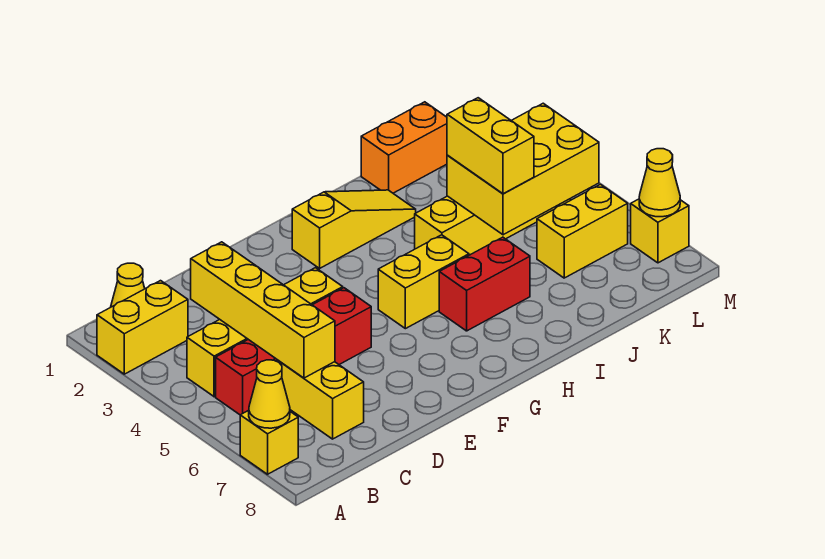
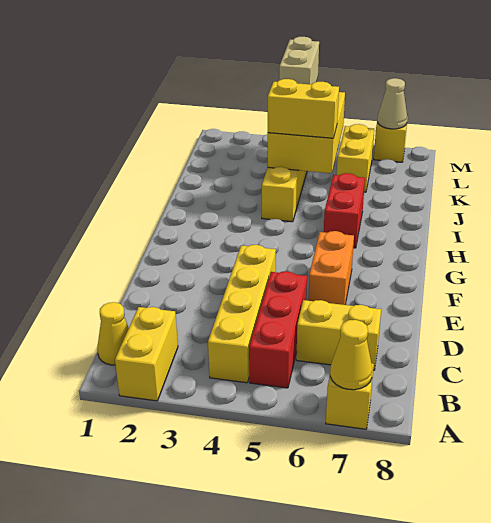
red brick B5:E5 level 1 -> red brick B5:D5 level 1
yellow brick C3:C6 level 2 -> none
yellow slope G2:I2 level 1 top G -> none
yellow brick G5:H5 level 1 -> none
orange brick J1:K1 level 1 -> orange brick E6:F6 level 1
none -> tan brick L4:M4 level 3
yellow cone M7 level 2 -> tan cone M7 level 2

